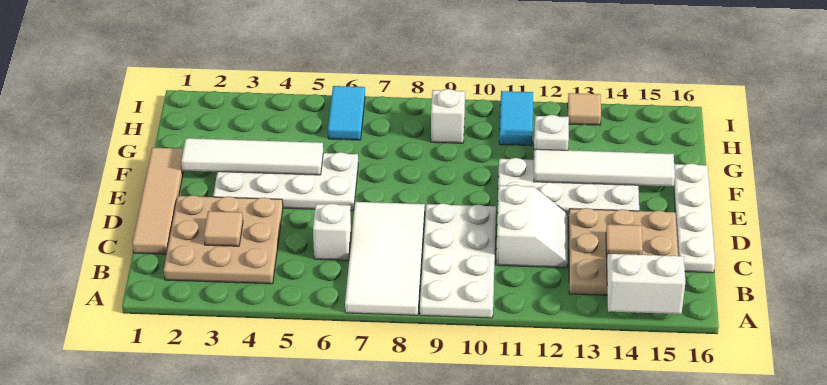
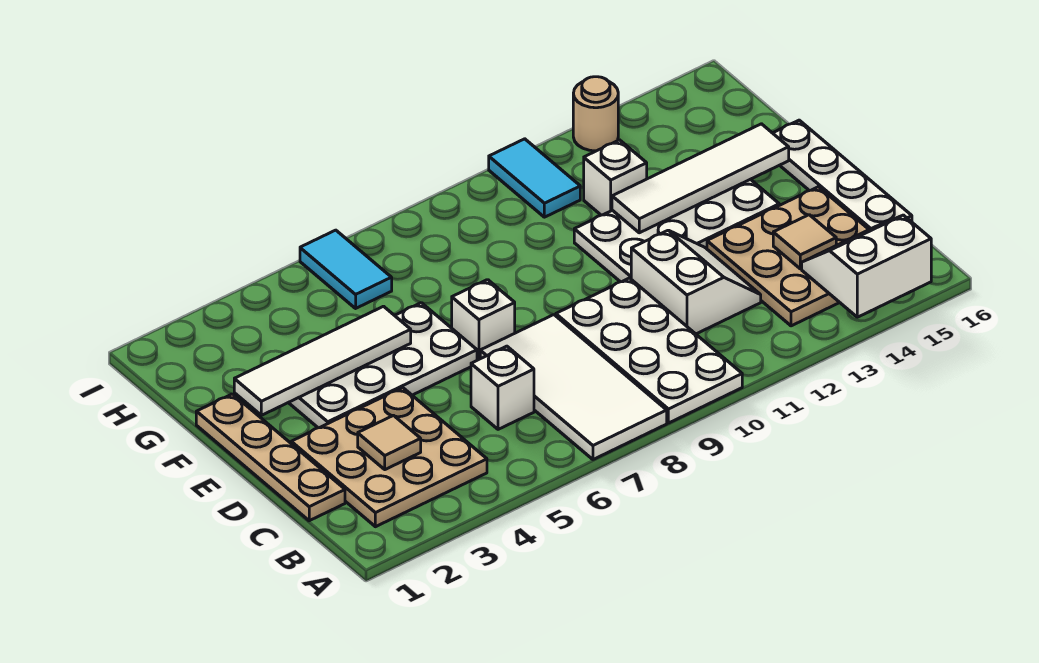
tan tile C1:F1 level 1 -> tan plate C1:F1 level 1
white brick H9 level 1 -> white brick E7 level 1
tan tile I13 level 1 -> tan round brick I13 level 1

